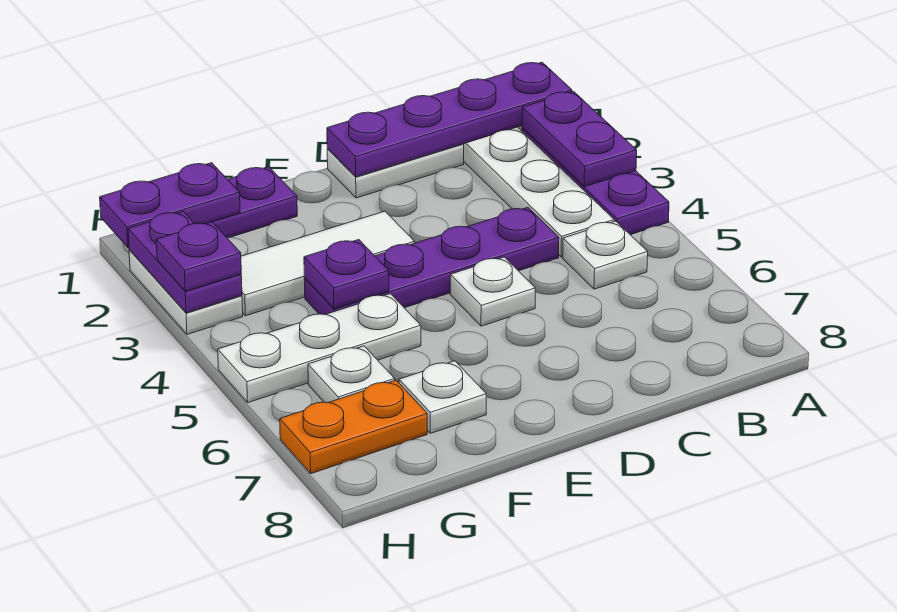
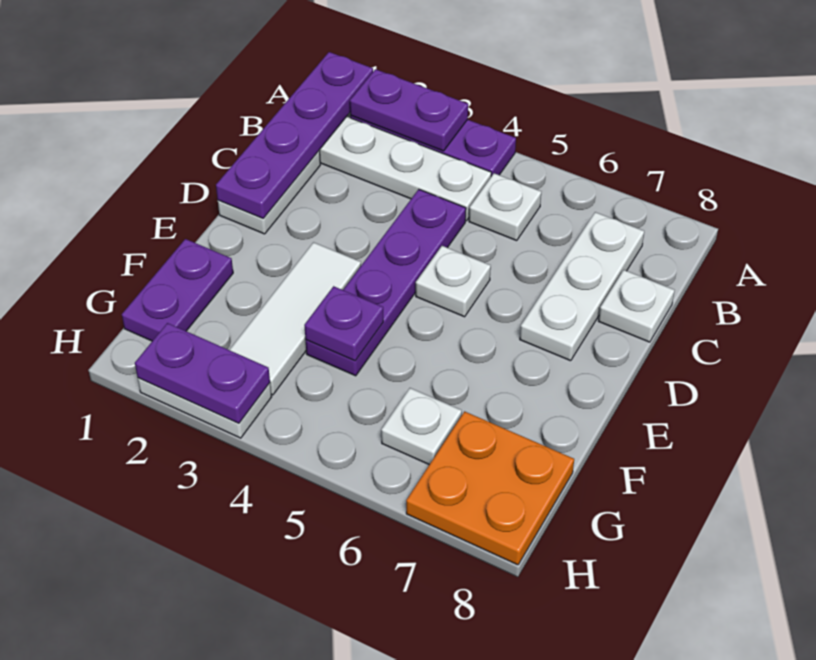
white plate F5:H5 level 1 -> white plate B7:D7 level 1
white plate F7 level 1 -> white plate C8 level 1
purple plate G1:H1 level 2 -> none
orange plate G7:H7 level 1 -> orange plate G7:H8 level 1
purple plate H3 level 3 -> none

